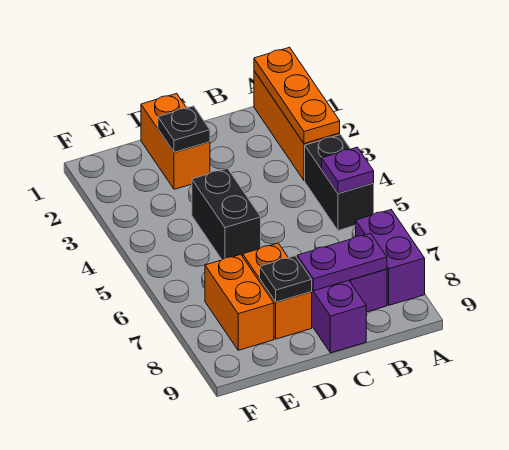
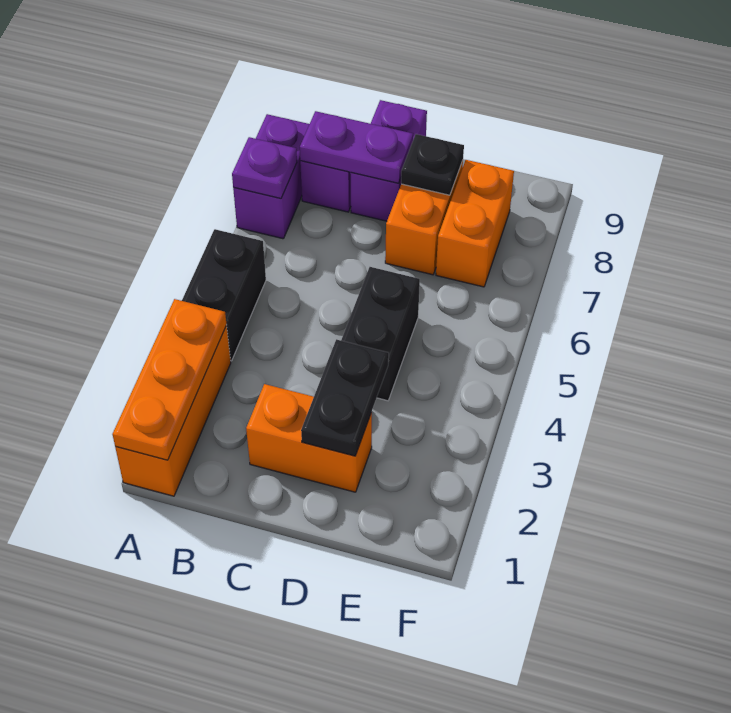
purple plate A5 level 2 -> purple plate A7 level 2
orange brick D1:D2 level 1 -> orange brick C2:D2 level 1
black plate D2 level 2 -> black plate D2:D3 level 2

